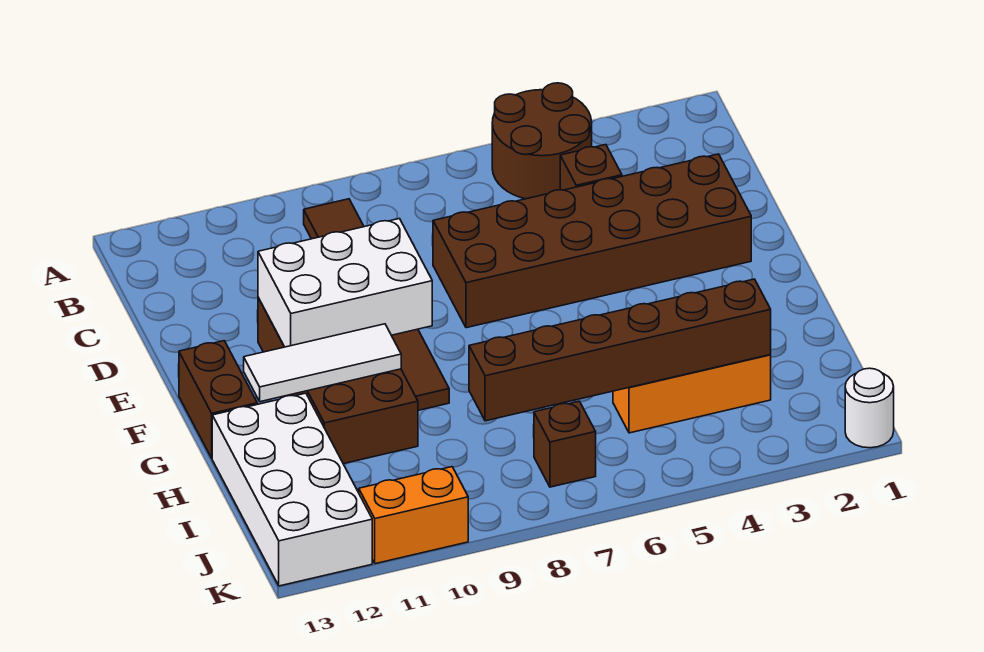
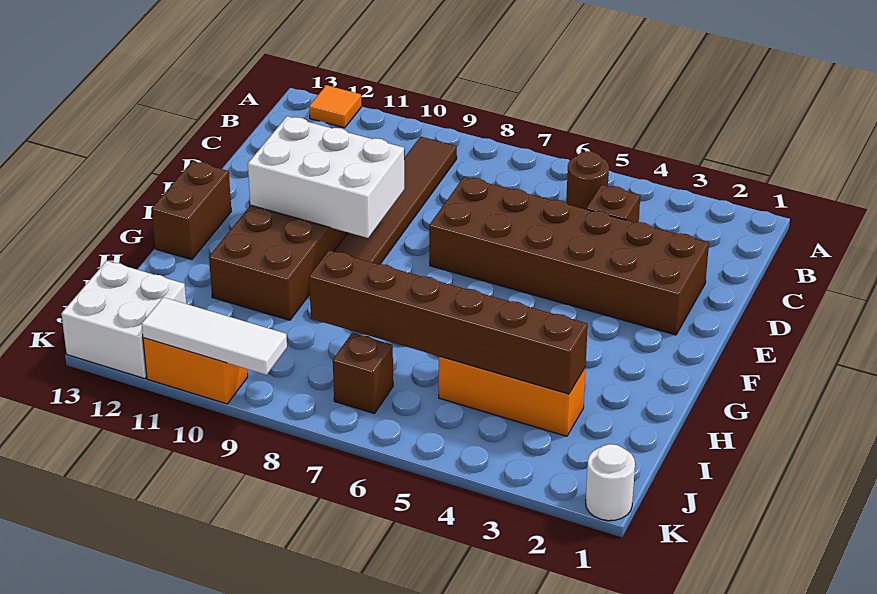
brown round brick A4:B5 level 1 -> brown round brick B5 level 1
none -> orange tile A12 level 1
white tile G10:G12 level 2 -> white tile K9:K11 level 2
white brick H12:K13 level 1 -> white brick J12:K13 level 1

